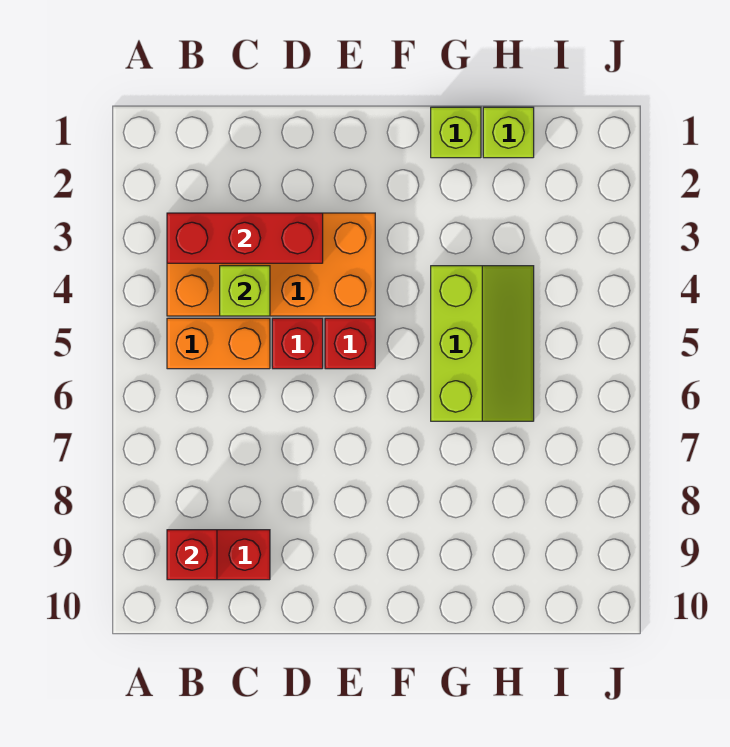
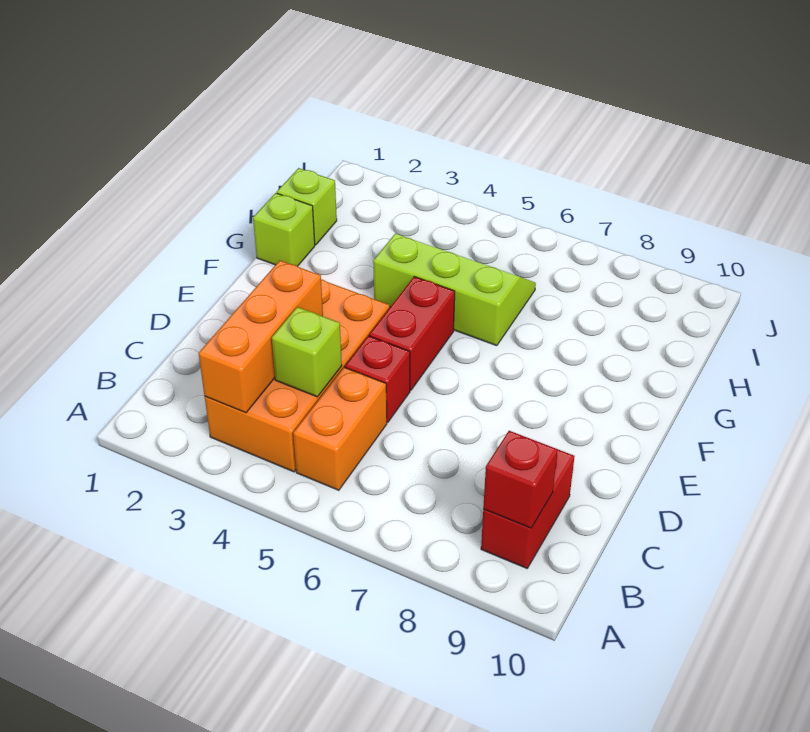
red brick B3:D3 level 2 -> orange brick B3:D3 level 2
red brick E5 level 1 -> red brick E5:F5 level 1

